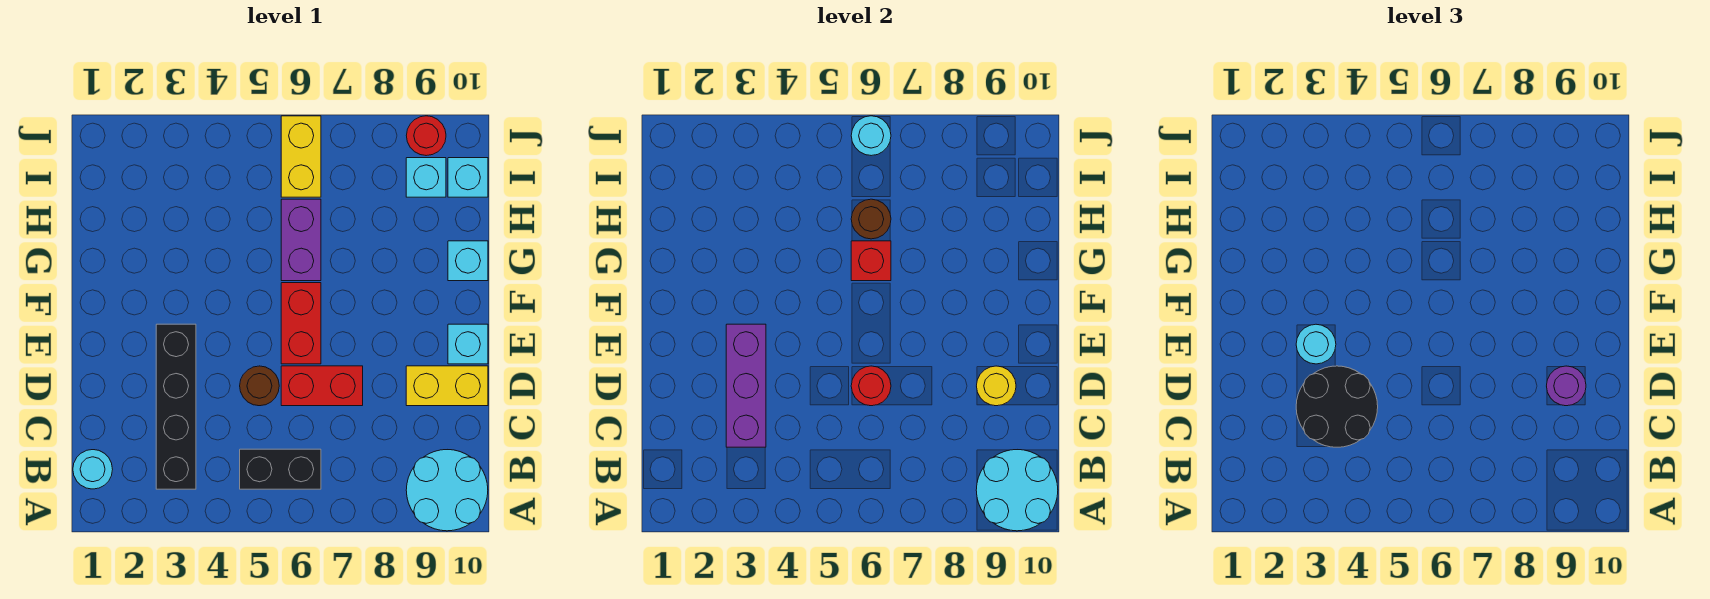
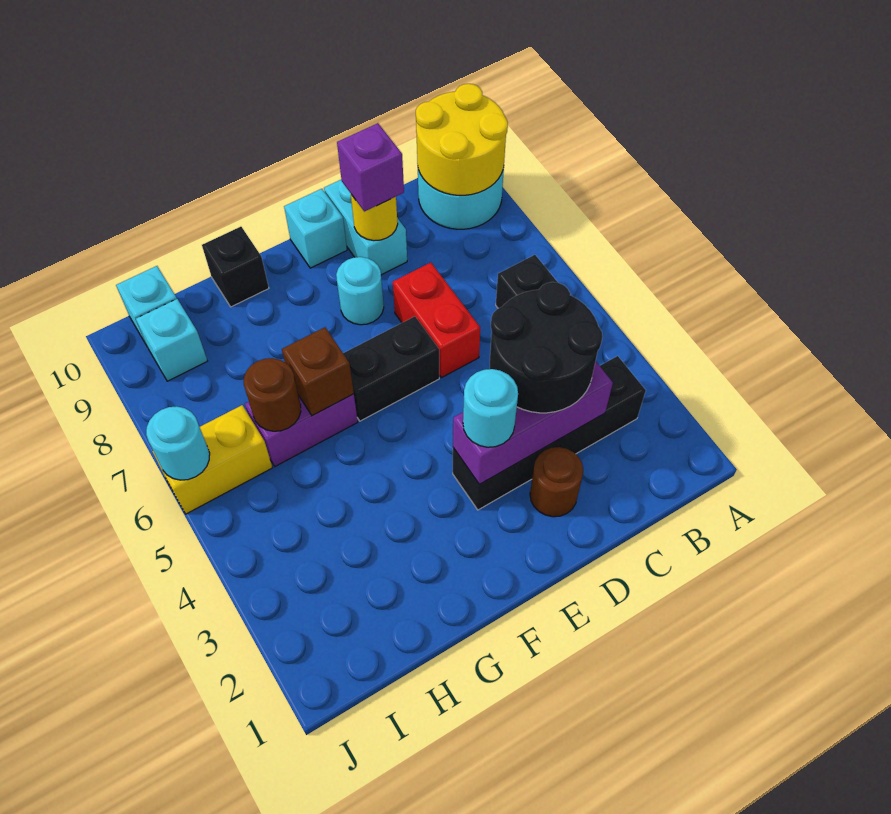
cyan round brick A9:B10 level 2 -> yellow round brick A9:B10 level 2
cyan round brick B1 level 1 -> cyan round brick E8 level 1
brown round brick D5 level 1 -> brown round brick D2 level 1
red round brick D6 level 2 -> none
yellow brick D9:D10 level 1 -> cyan brick D9:D10 level 1
purple round brick D9 level 3 -> purple brick D9 level 3
red brick E6:F6 level 1 -> black brick E6:F6 level 1
red brick G6 level 2 -> brown brick G6 level 2
cyan brick G10 level 1 -> black brick G10 level 1
red round brick J9 level 1 -> none

